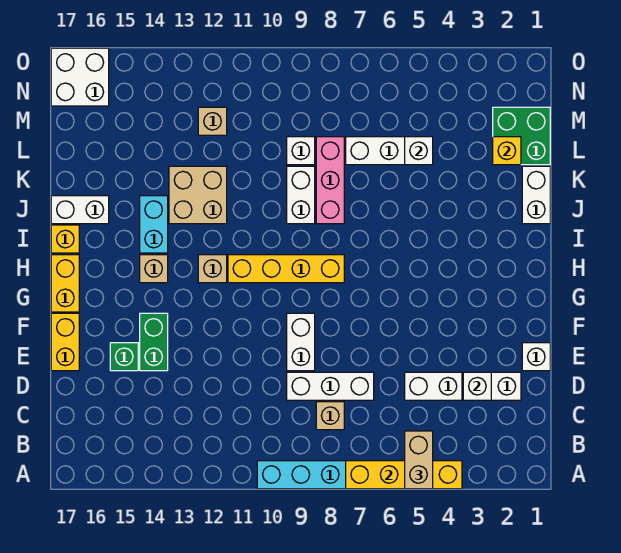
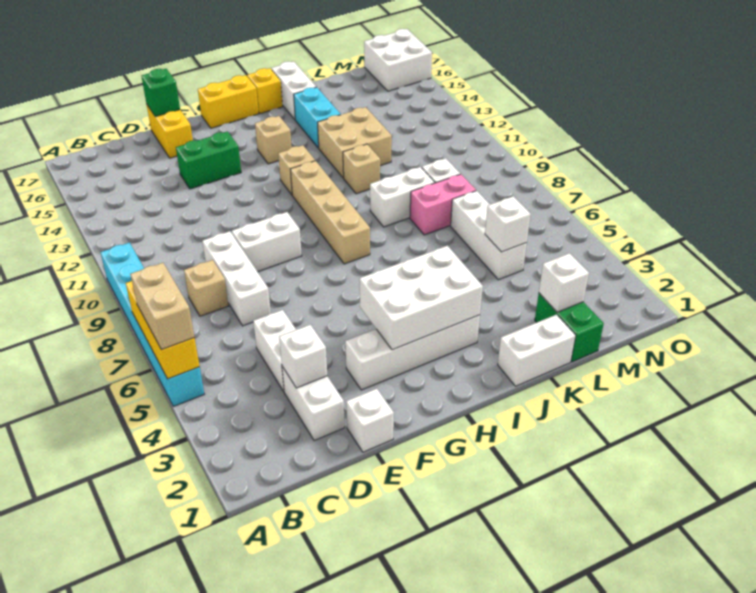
yellow brick A4:A7 level 2 -> yellow brick A5:A7 level 2
tan brick A5:B5 level 3 -> tan brick A5:A6 level 3
green brick E15 level 1 -> green brick E17 level 2
yellow brick E17:F17 level 1 -> yellow brick E16:E17 level 1
none -> white brick F3:I3 level 1
none -> white brick G3:I4 level 2
yellow brick H8:H11 level 1 -> tan brick H8:H11 level 1
cyan brick I14:J14 level 1 -> cyan brick J14:J15 level 1
pink brick J8:L8 level 1 -> pink brick K8:L8 level 1
green brick L1:M2 level 1 -> green brick L1:L2 level 1
yellow brick L2 level 2 -> white brick L2 level 2
tan brick M12 level 1 -> tan brick J11 level 1

